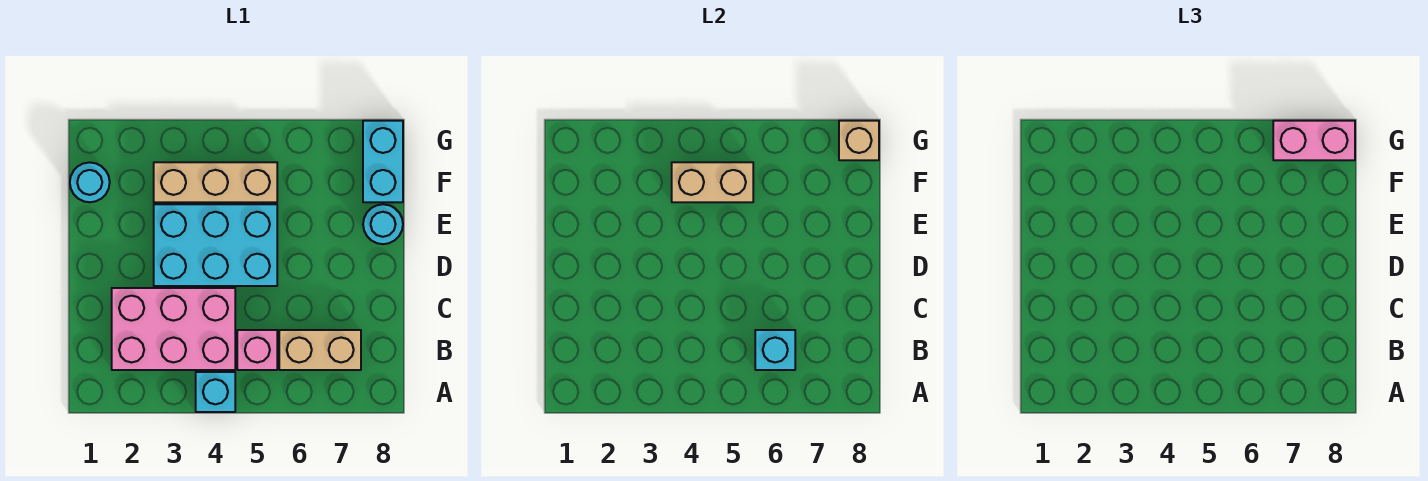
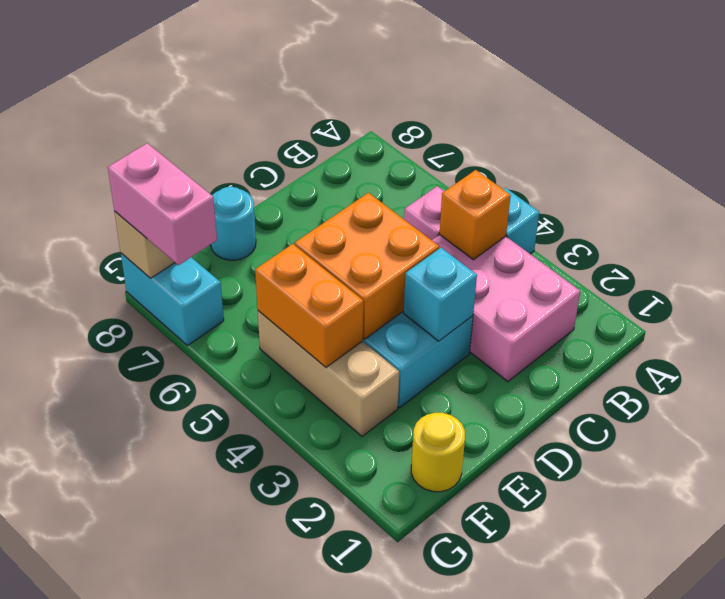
none -> orange brick B4 level 2
tan brick B6:B7 level 1 -> none
cyan brick B6 level 2 -> cyan brick D3 level 2
none -> orange brick D4:E5 level 2
cyan round brick F1 level 1 -> yellow round brick F1 level 1
tan brick F4:F5 level 2 -> orange brick F4:F5 level 2
cyan brick F8:G8 level 1 -> cyan brick G7:G8 level 1

